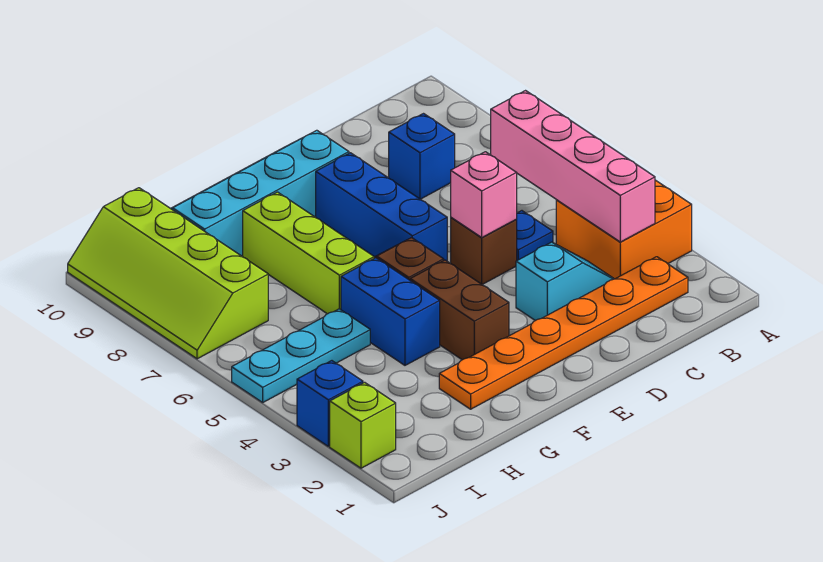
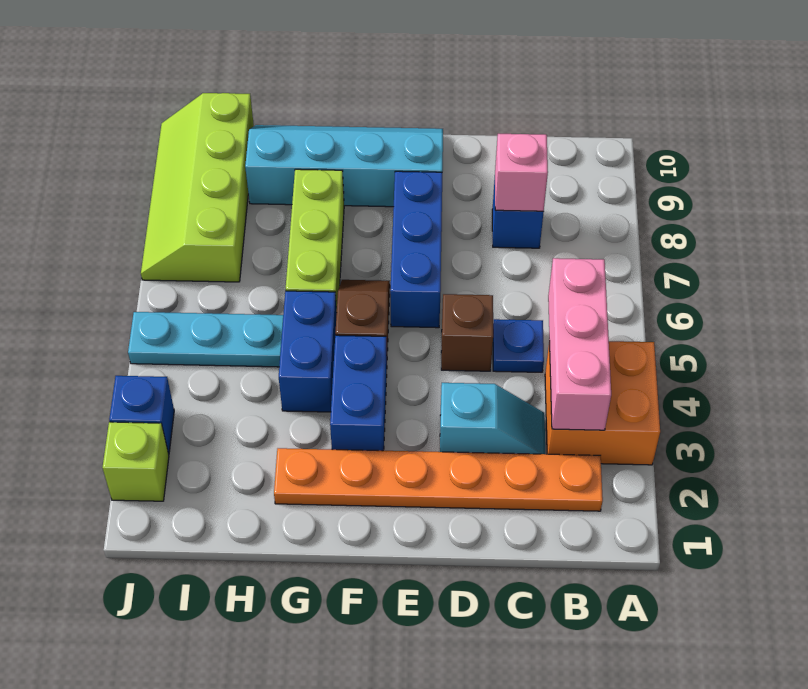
pink brick B3:B6 level 2 -> pink brick B3:B5 level 2
pink brick D5 level 2 -> pink brick C8 level 2
brown brick F3:F4 level 1 -> blue brick F3:F4 level 1

